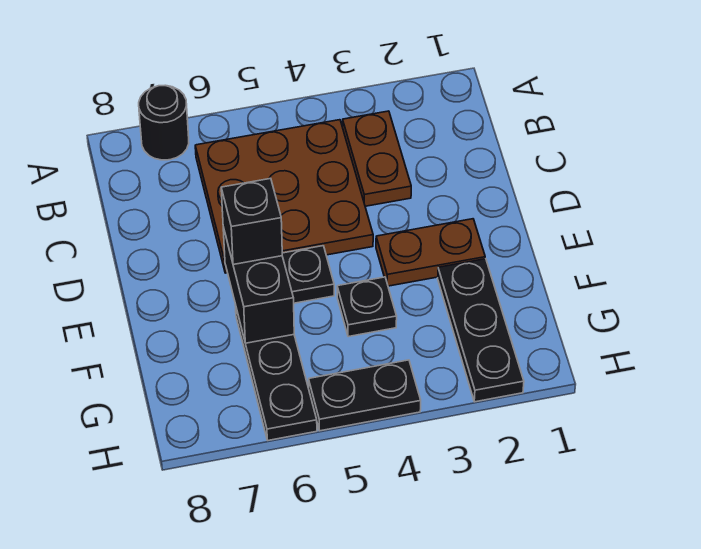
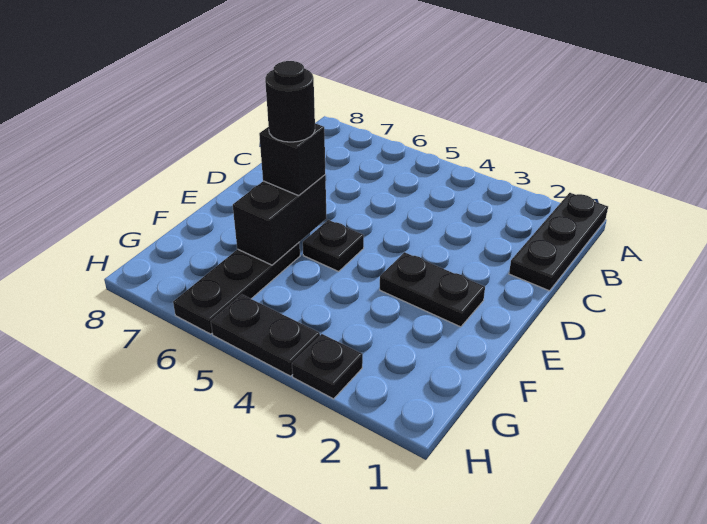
black round brick A7 level 1 -> black round brick E6 level 4
brown plate B3:C3 level 1 -> none
brown plate B4:D6 level 1 -> none
brown plate E2:E3 level 1 -> black plate E2:E3 level 1
black plate F2:H2 level 1 -> black plate A1:C1 level 1
black plate F4 level 1 -> black plate H3 level 1

